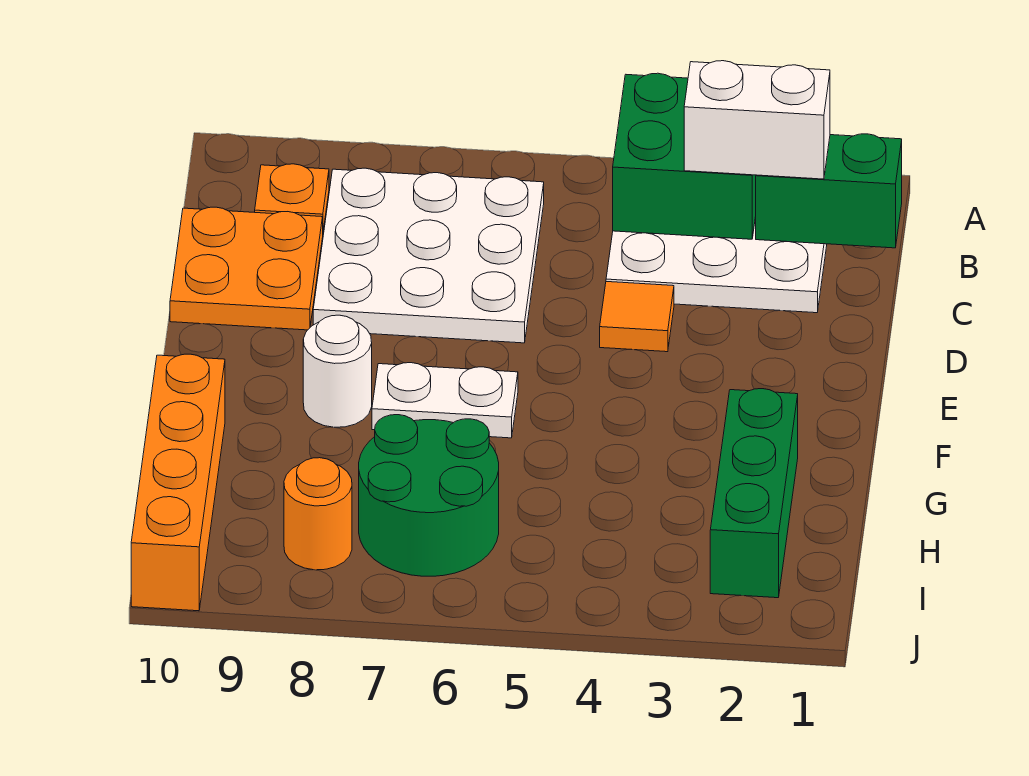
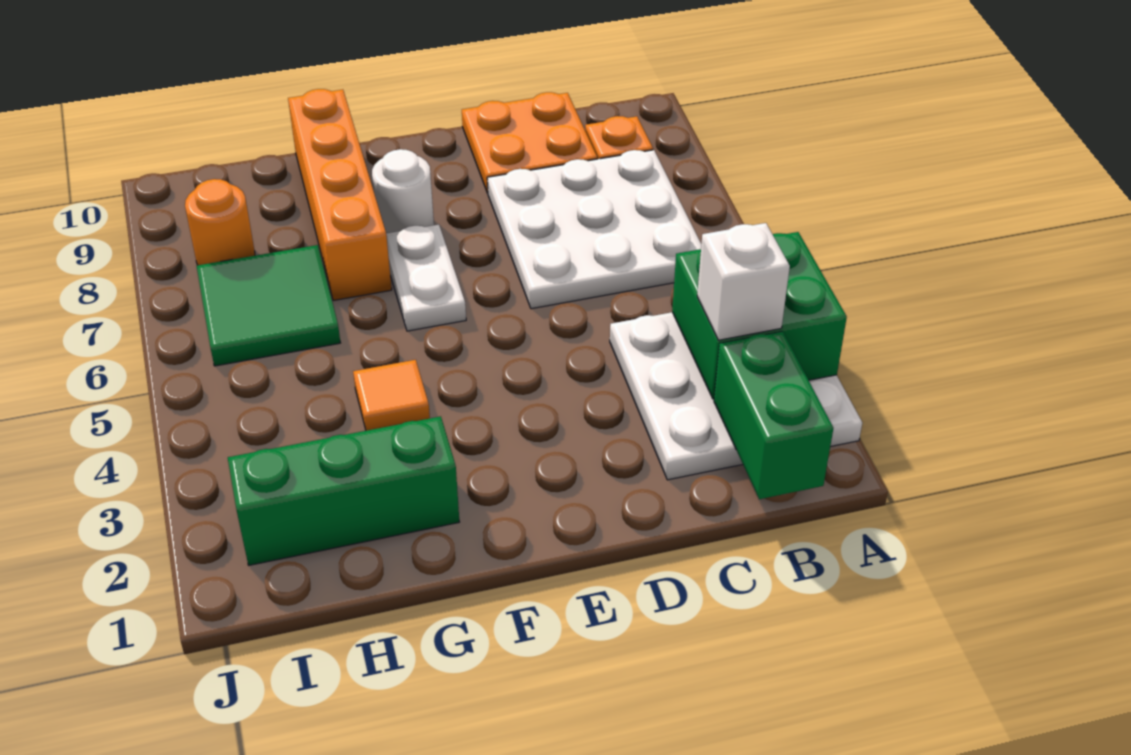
white brick B2:B3 level 3 -> white brick B3 level 3
orange tile D4 level 1 -> orange tile G4 level 1
orange brick G10:J10 level 1 -> orange brick G7:G10 level 1
green round brick H6:I7 level 1 -> green tile H6:I7 level 1

